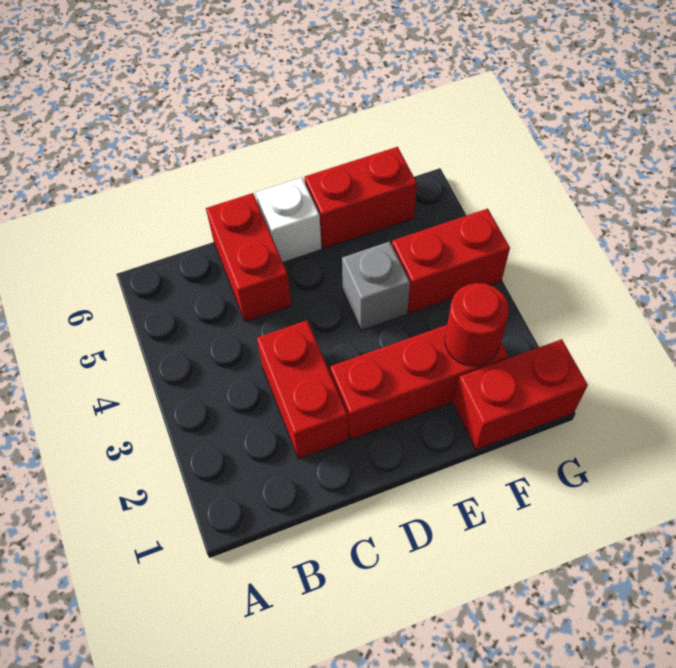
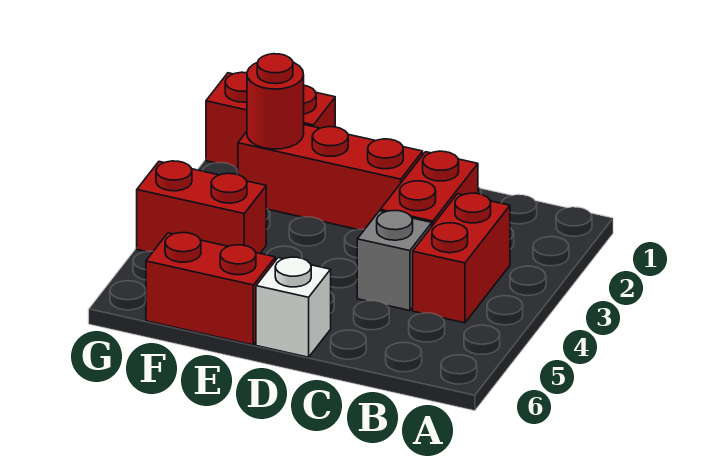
red brick C5:C6 level 1 -> red brick B3:B4 level 1
grey brick E4 level 1 -> grey brick C4 level 1

